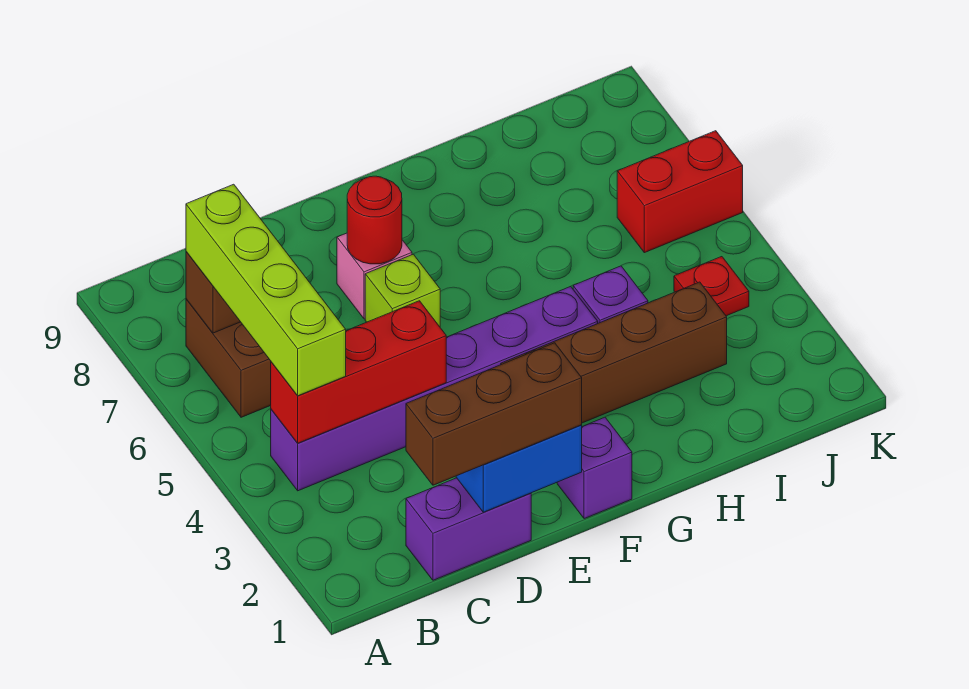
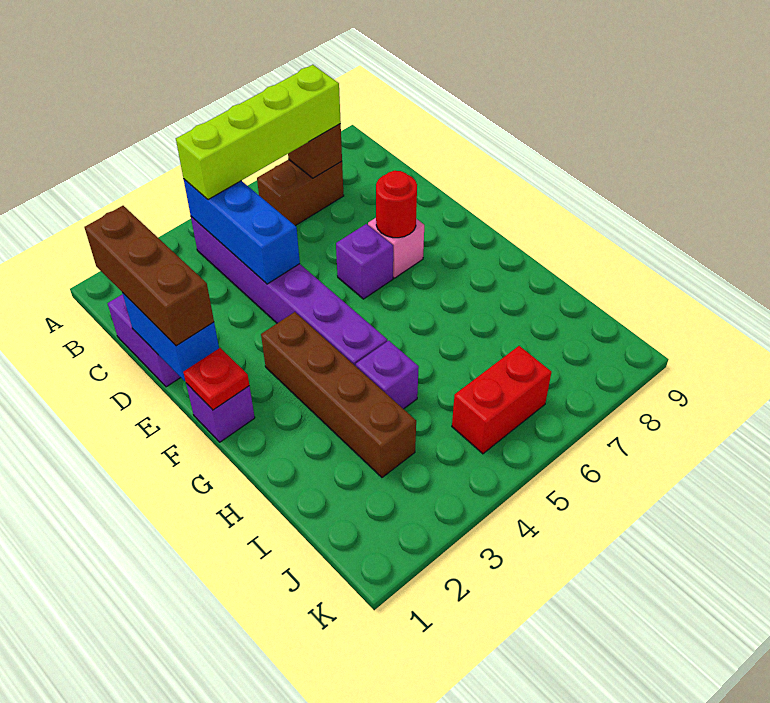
red brick B4:D4 level 2 -> blue brick B4:D4 level 2
lime brick E6 level 1 -> purple brick E6 level 1
red plate J4 level 1 -> red plate F1 level 2
red brick J6:K6 level 1 -> red brick J5:J6 level 1

